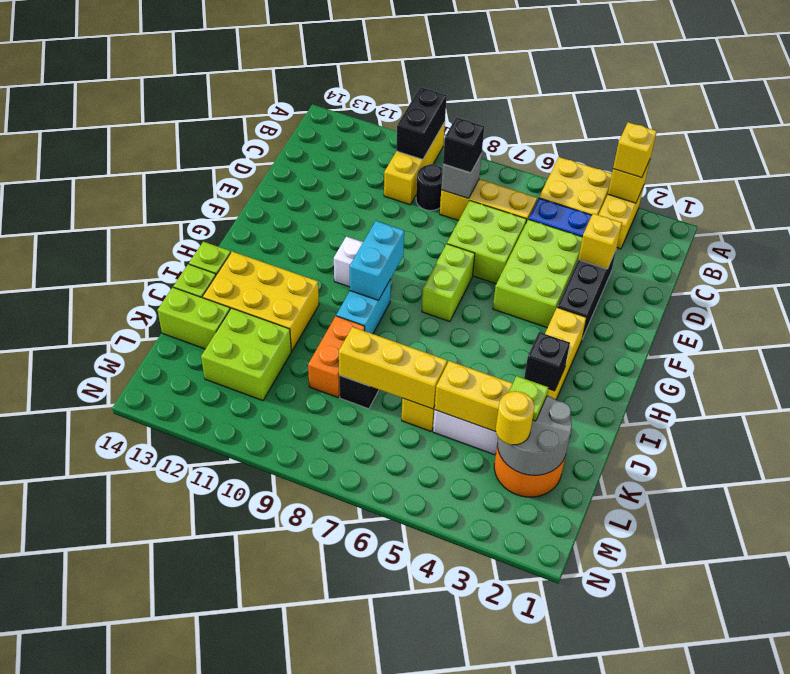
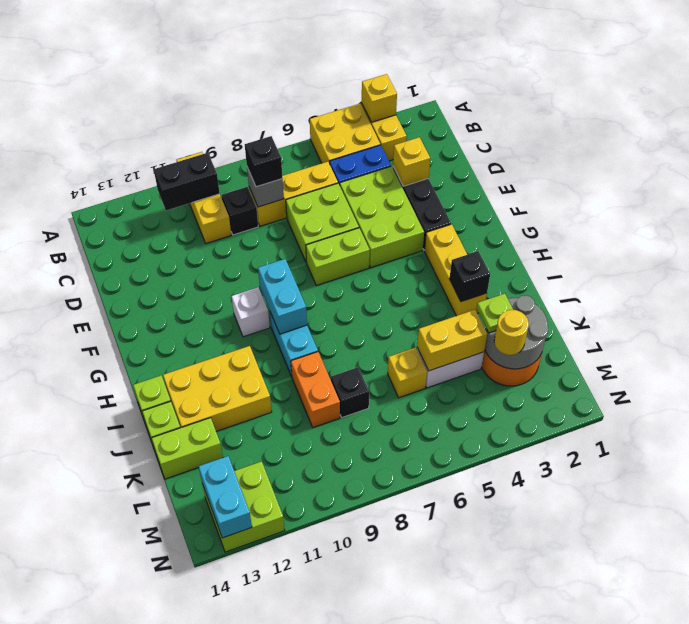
yellow brick A3 level 3 -> none
black brick A10:B10 level 2 -> black brick B10:B11 level 2
black round brick C9 level 1 -> black brick C9 level 1
lime brick F7:G7 level 1 -> lime brick F6:F7 level 1
yellow brick K6:K8 level 2 -> none
lime brick K11:L12 level 1 -> lime brick M12:N13 level 1
none -> cyan brick M13:N13 level 2

